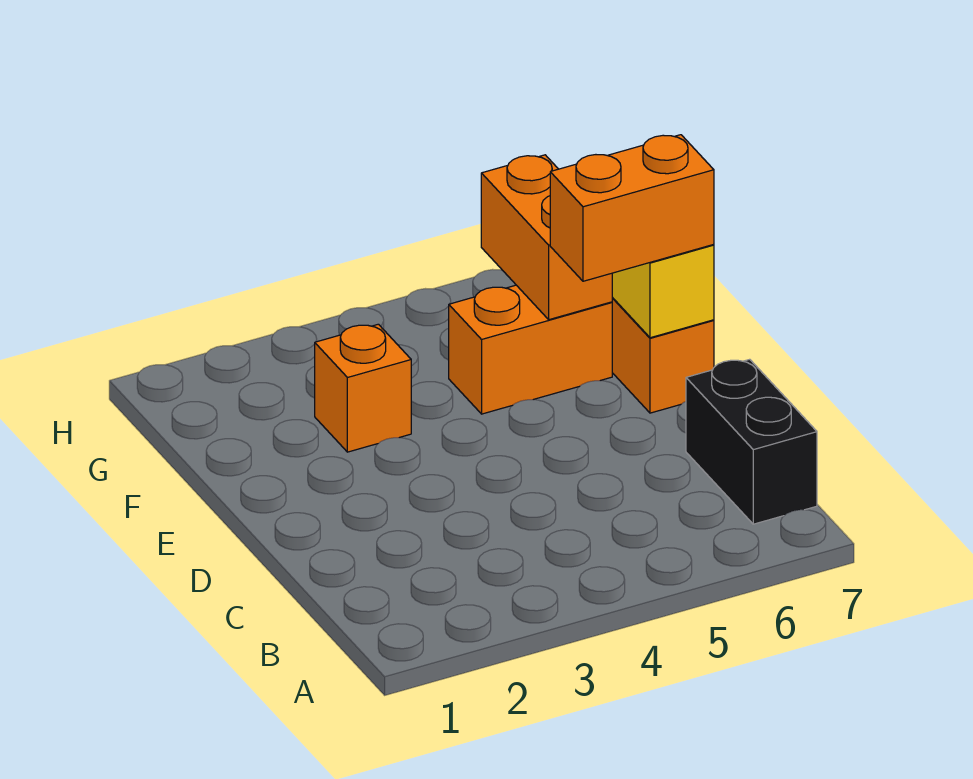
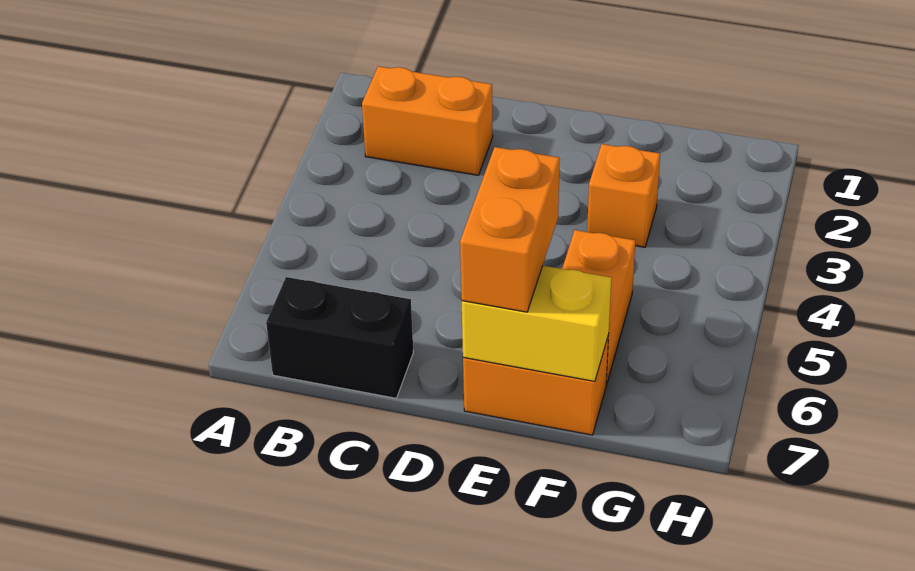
orange brick F6:G6 level 2 -> orange brick B2:C2 level 1

